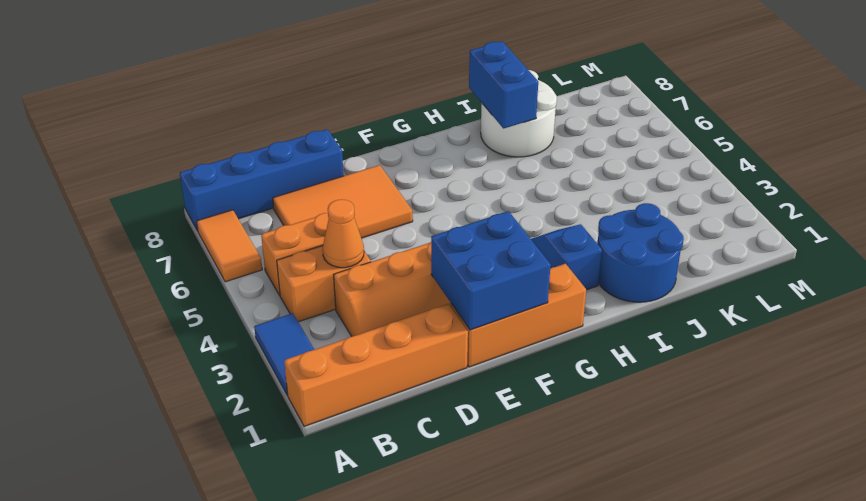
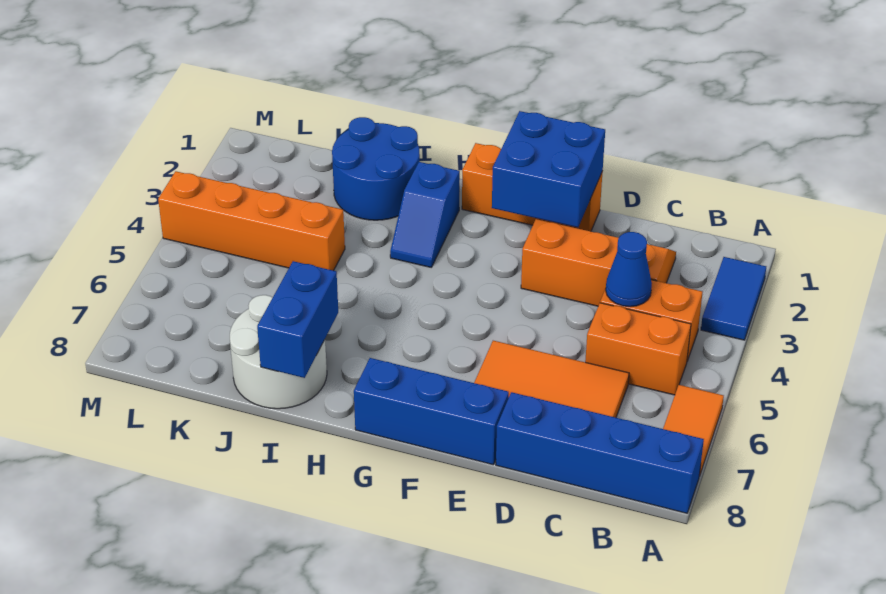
orange brick A1:D1 level 1 -> orange brick J4:M4 level 1
orange cone C4 level 2 -> blue cone C4 level 2
none -> blue brick E8:G8 level 1

